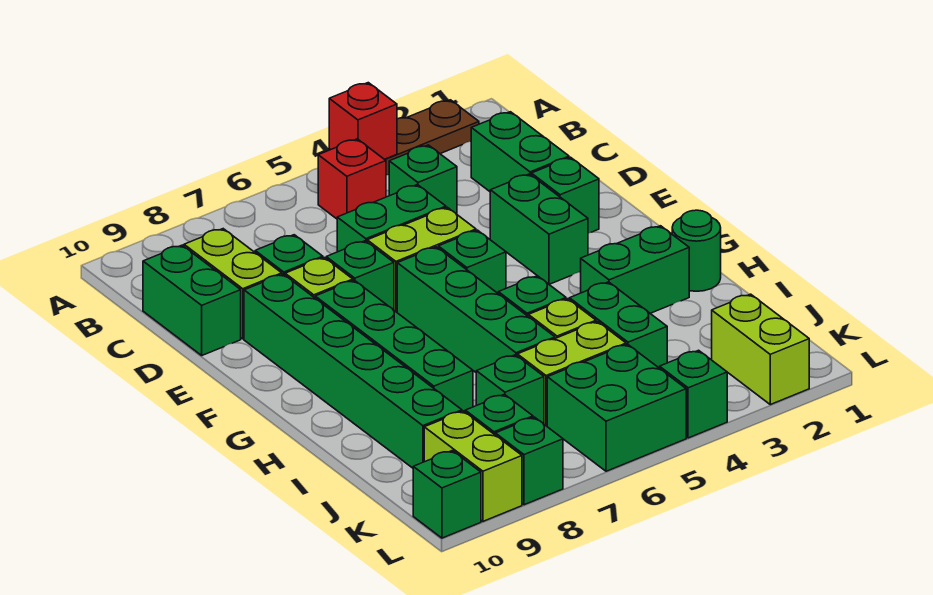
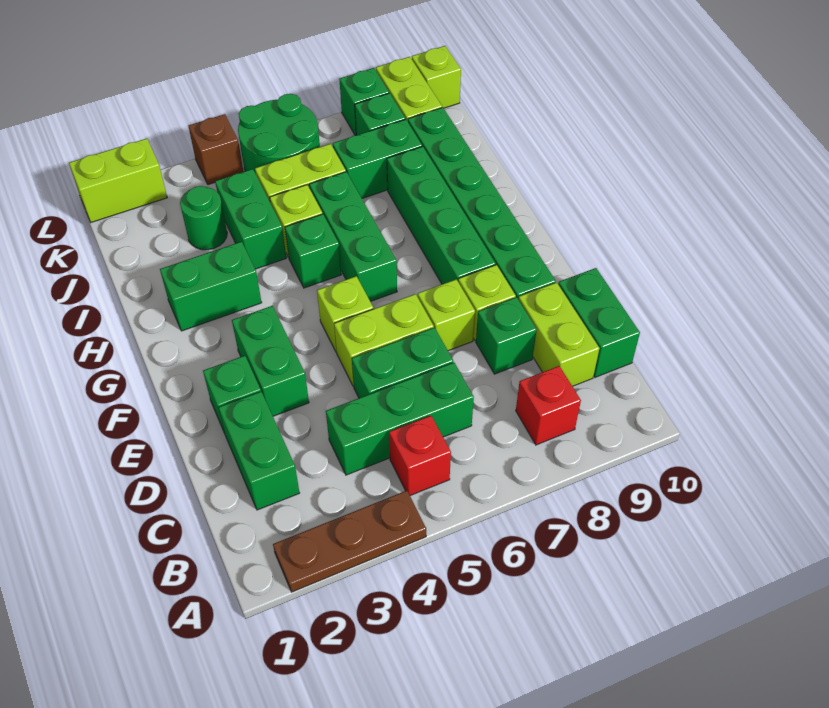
red brick A4 level 2 -> red brick B8 level 1
green brick C4 level 1 -> green brick C4:C6 level 1
green brick E7 level 1 -> lime brick E7 level 1
green brick F5 level 1 -> lime brick F5 level 1
green brick F6:I6 level 1 -> green brick G6:I6 level 1
green round brick H1 level 1 -> green round brick J3 level 1
green brick J7 level 1 -> green brick J7:J8 level 1
lime brick K2:L2 level 1 -> lime brick L1:L2 level 1
green brick K5:L6 level 1 -> green round brick K5:L6 level 1
green brick L4 level 1 -> brown brick L4 level 1
green brick L10 level 1 -> lime brick L10 level 1

